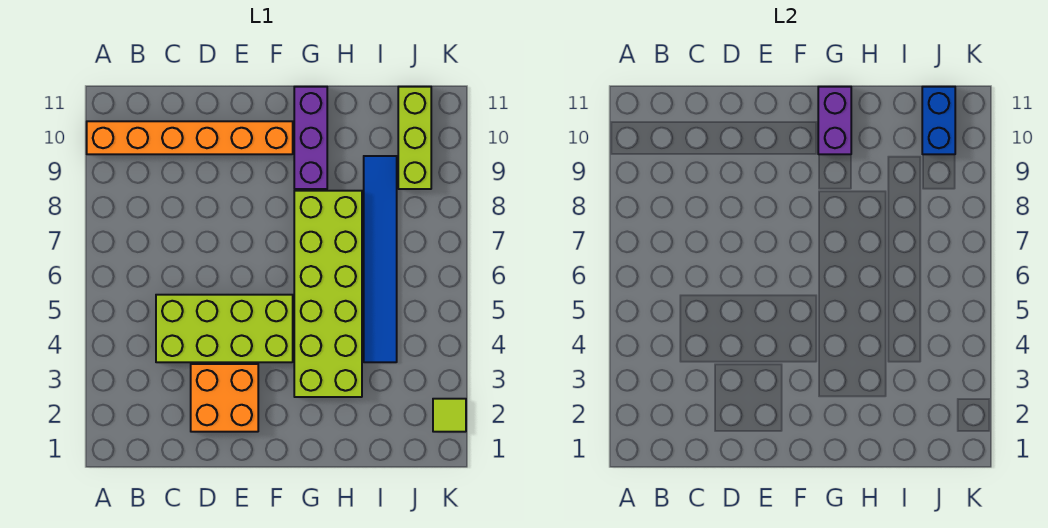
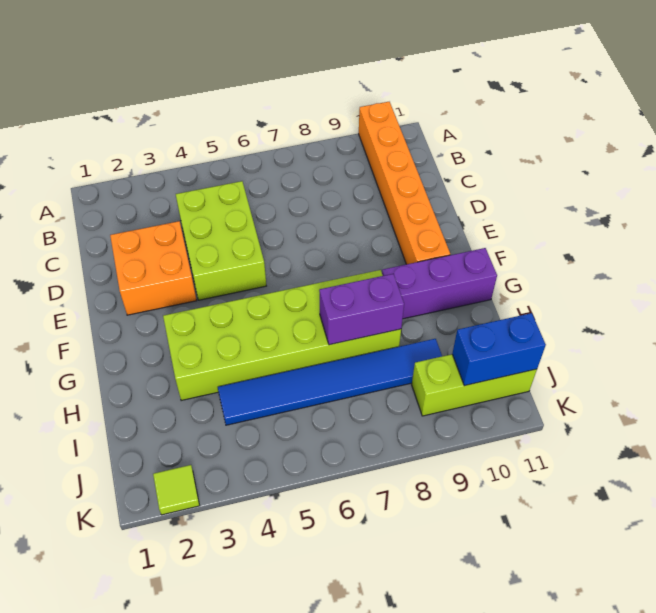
lime brick C4:F5 level 1 -> lime brick C4:E5 level 1
purple brick G10:G11 level 2 -> purple brick H7:H8 level 2

